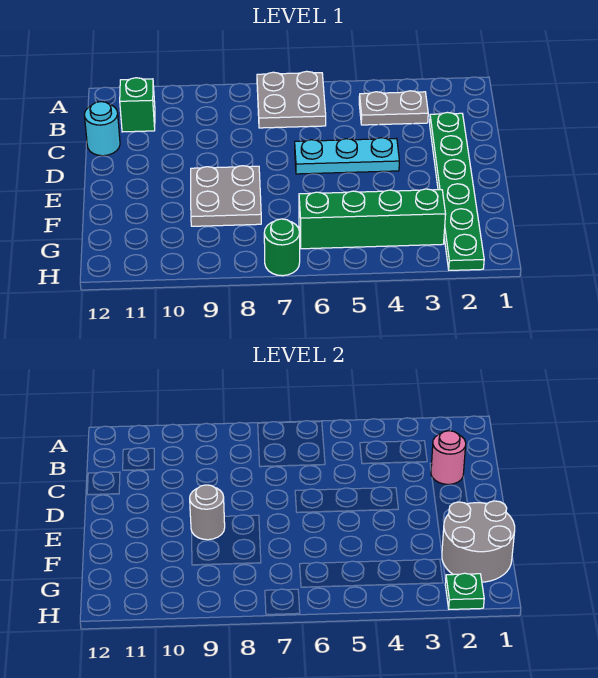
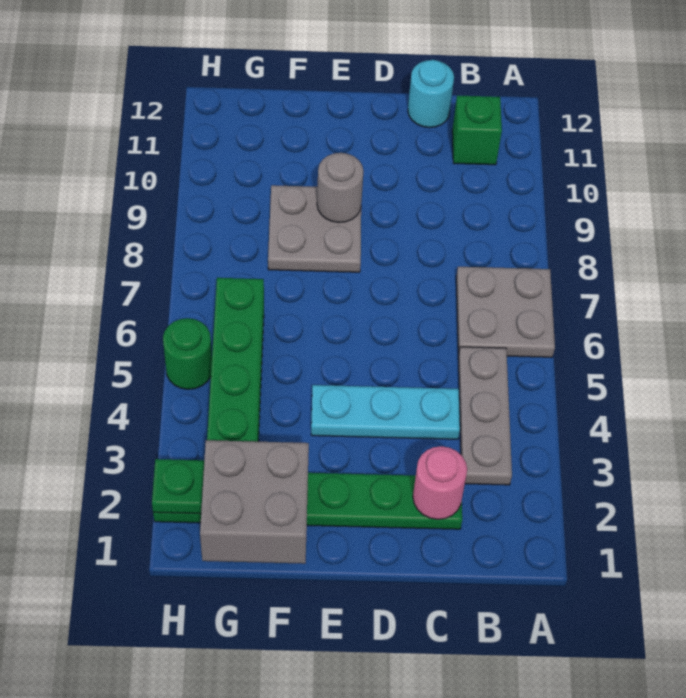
grey plate B3:B4 level 1 -> grey plate B3:B5 level 1
cyan plate D4:D6 level 1 -> cyan plate C4:E4 level 1
grey round brick F1:G2 level 2 -> grey brick F1:G2 level 2
green round brick H7 level 1 -> green round brick H5 level 1

